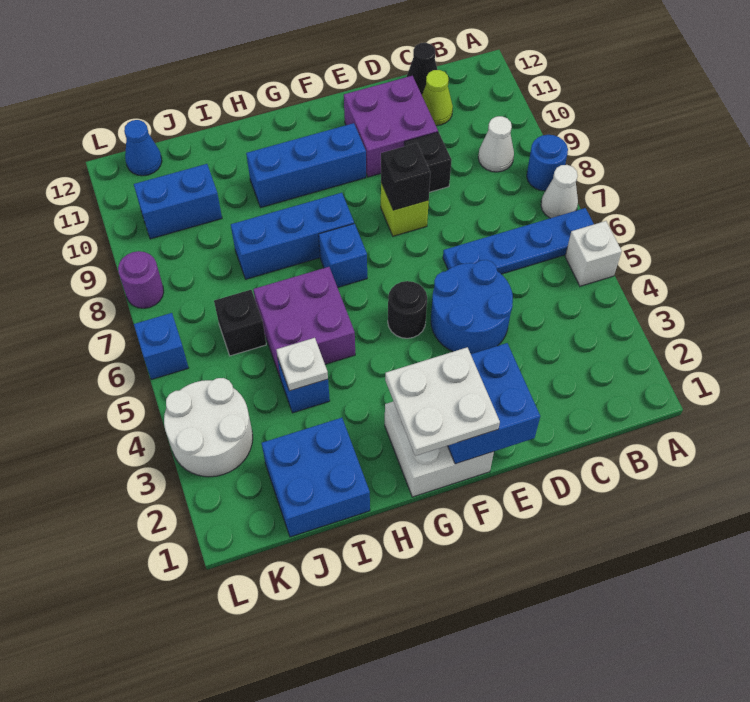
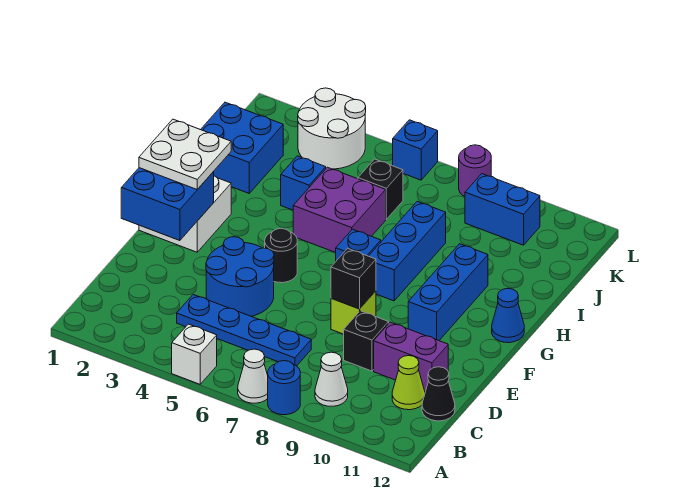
blue plate A6:D6 level 1 -> blue plate C4:C7 level 1
purple brick D10:E11 level 1 -> purple brick D10:D11 level 1
white plate I4 level 2 -> none
blue brick J10:K10 level 1 -> blue brick K9:K10 level 1
blue cone K12 level 1 -> blue cone G12 level 1

